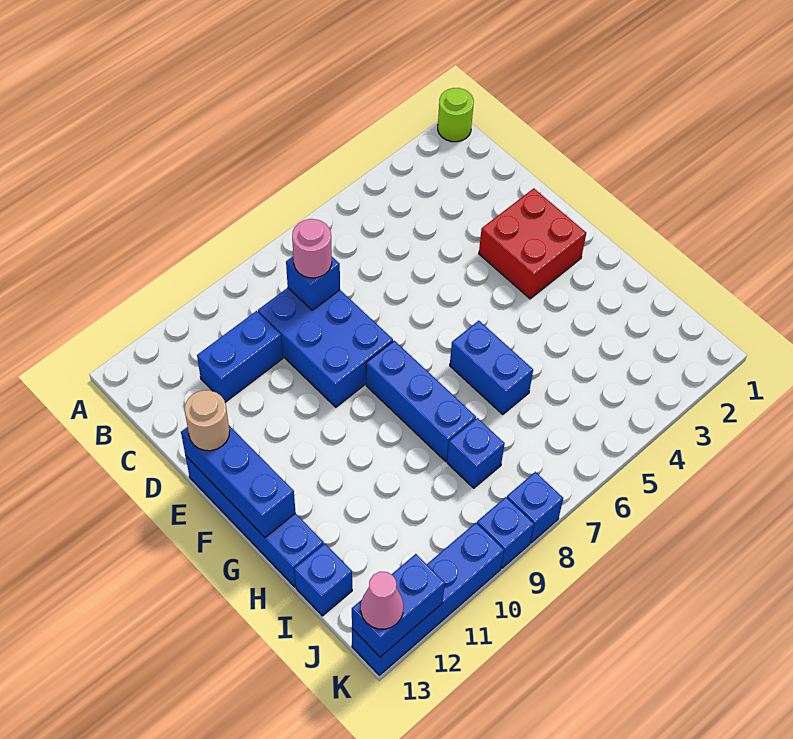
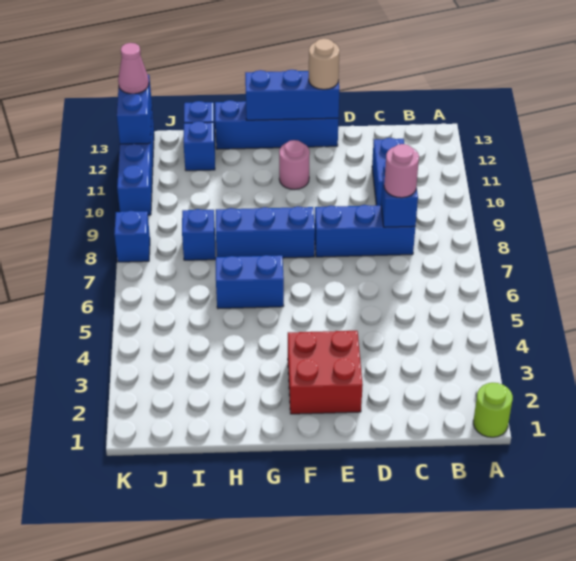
blue brick C8:E9 level 1 -> blue brick C8:E8 level 1
none -> pink round brick F11 level 1
blue brick K9 level 1 -> blue brick I12 level 1

